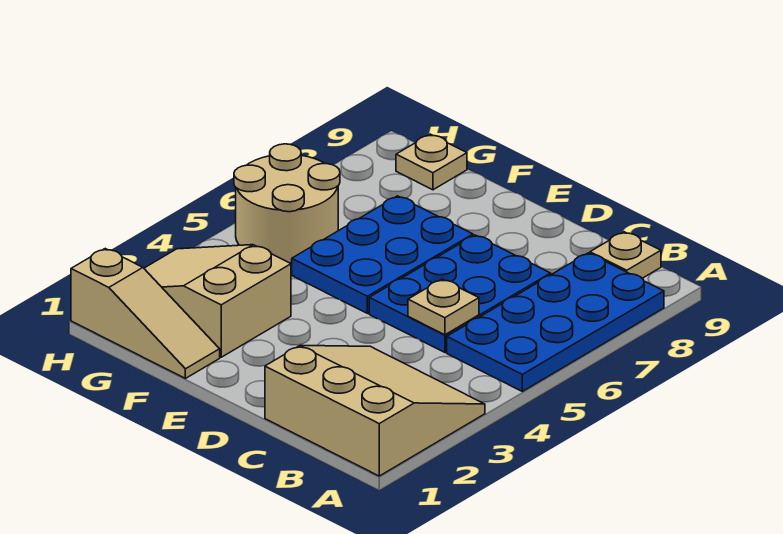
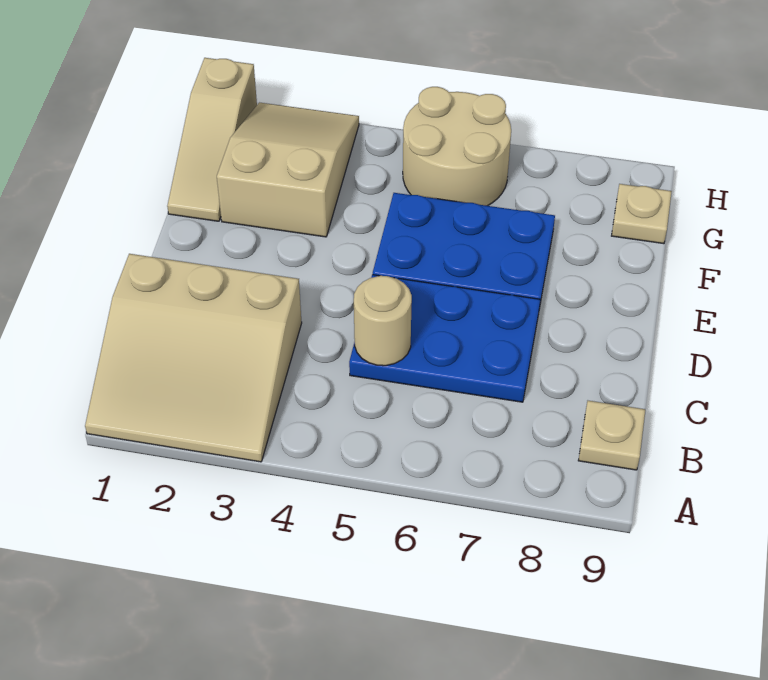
tan slope A1:C3 level 1 top 1 -> tan slope A1:C3 level 1 top C
blue plate A5:B8 level 1 -> none
tan plate C5 level 2 -> tan round brick C5 level 2

